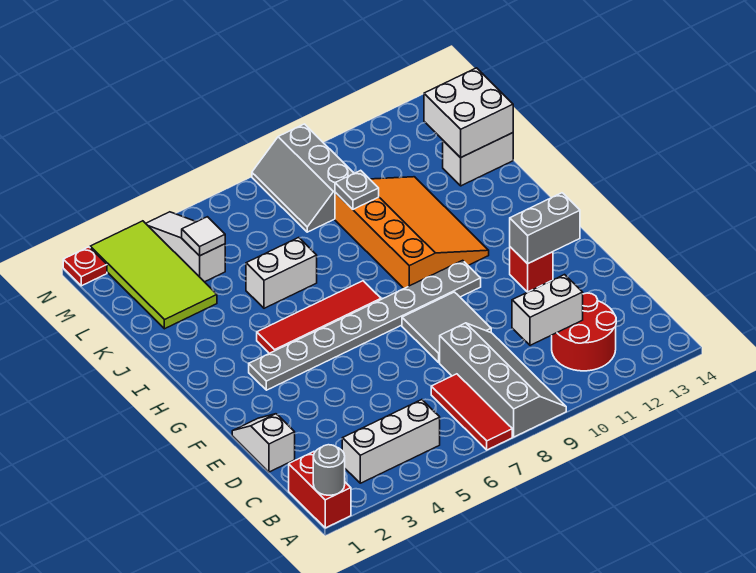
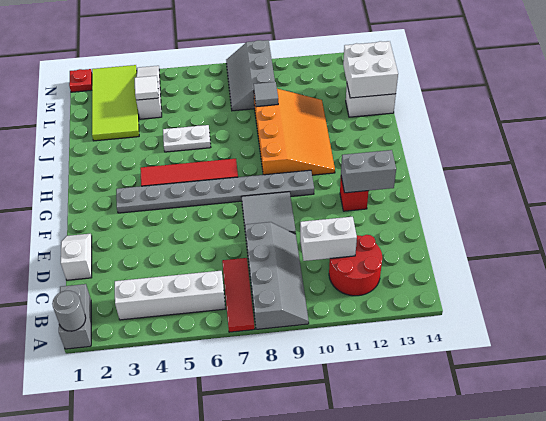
red brick A1:B1 level 1 -> grey brick A1:B1 level 1
white brick B3:B5 level 1 -> white brick B3:B6 level 1
white brick J5:J6 level 1 -> white plate J5:J6 level 1
grey plate K9 level 2 -> grey tile K9 level 2

